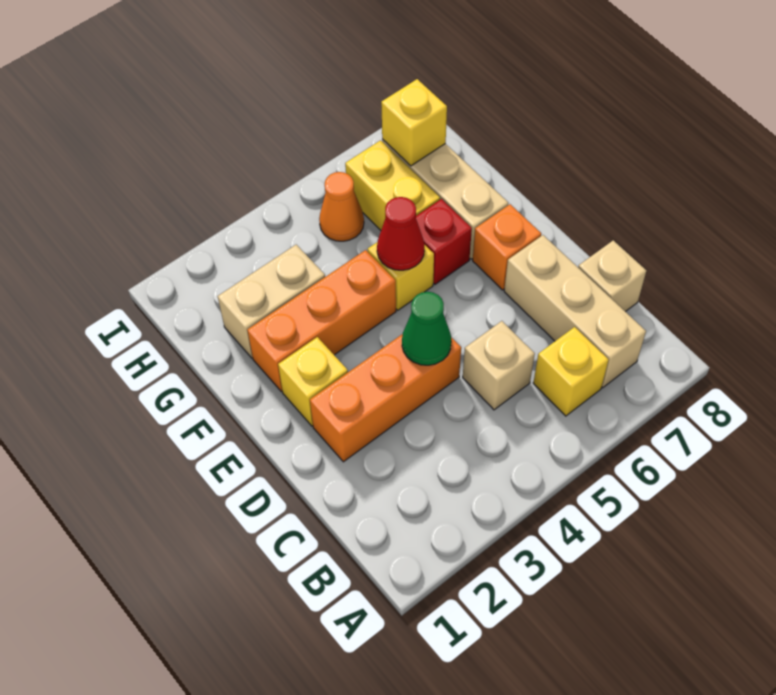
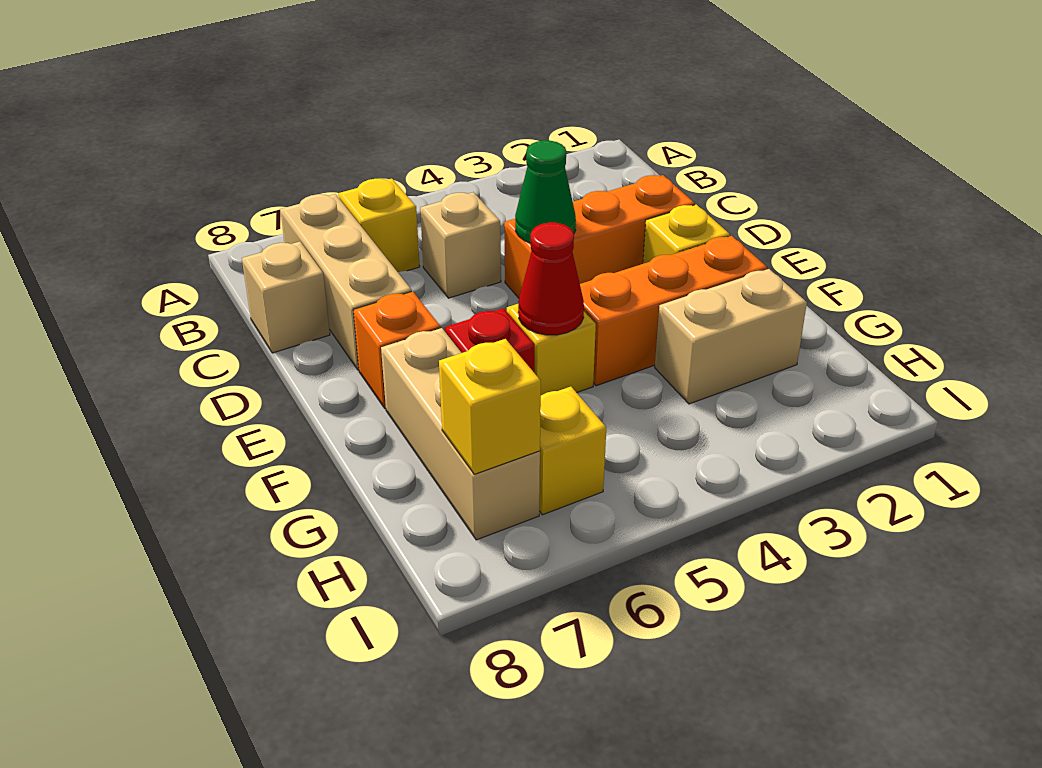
yellow brick G6:H6 level 1 -> yellow brick H6 level 1
orange cone H5 level 1 -> none

